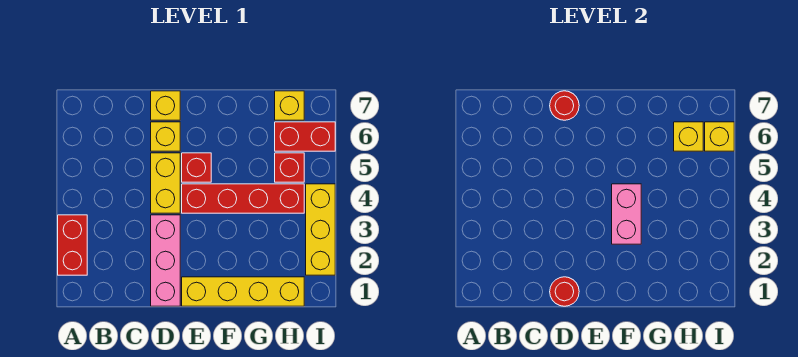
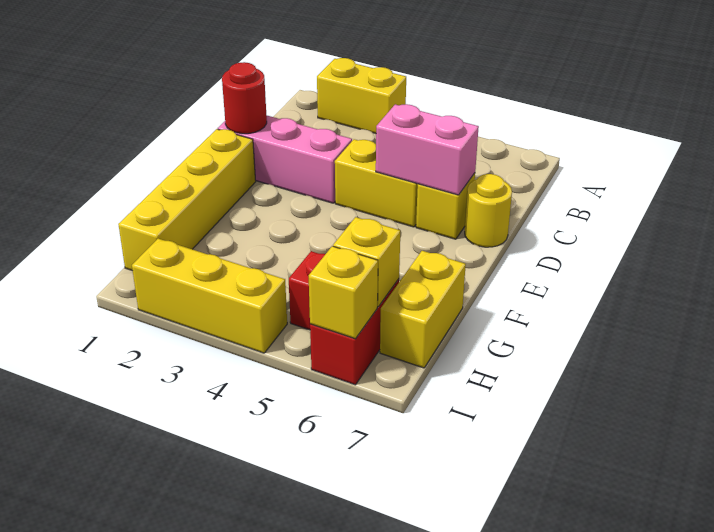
red brick A2:A3 level 1 -> yellow brick A2:A3 level 1
yellow brick D7 level 1 -> yellow round brick D7 level 1
red round brick D7 level 2 -> none
red brick E4:H4 level 1 -> none
red brick E5 level 1 -> none
pink brick F3:F4 level 2 -> pink brick D5:D6 level 2
yellow brick H7 level 1 -> yellow brick G7:H7 level 1

